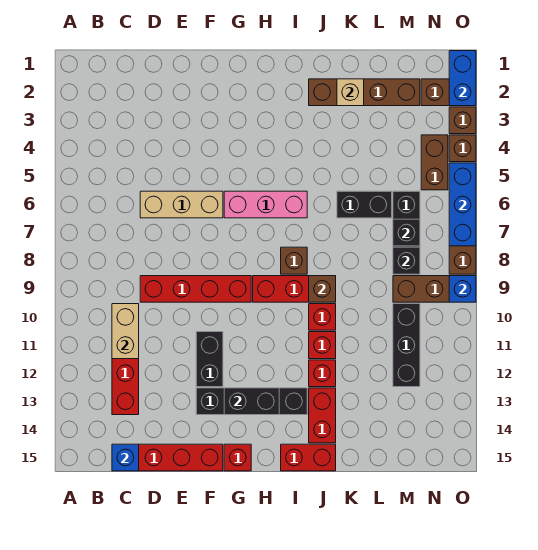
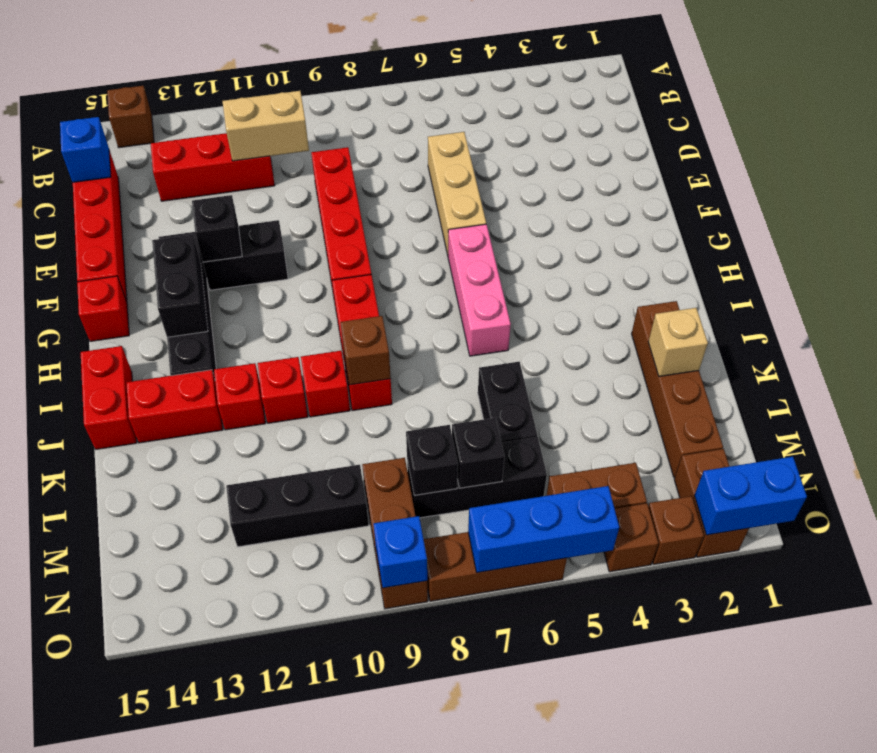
none -> black brick F12 level 2
brown brick I8 level 1 -> brown brick A14 level 1

